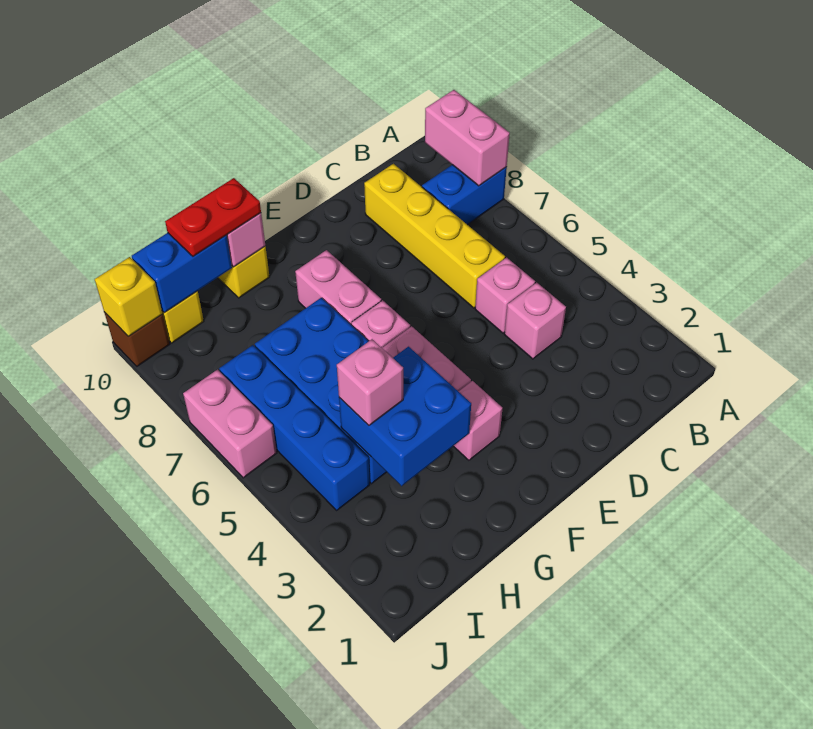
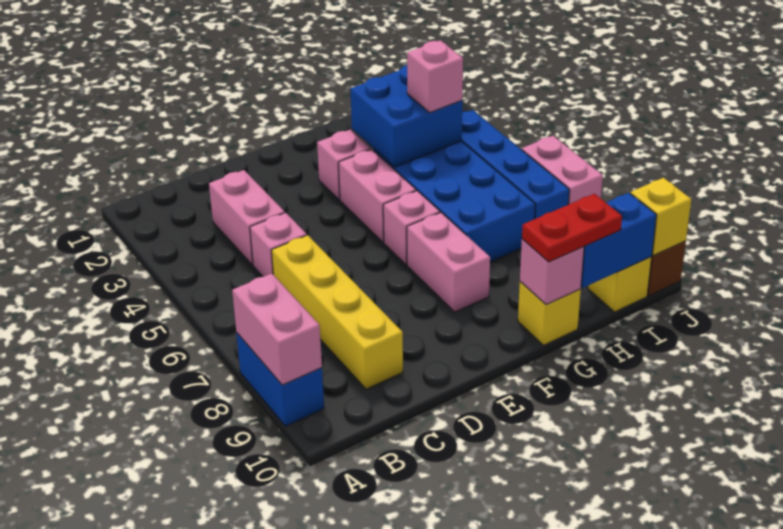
blue brick A8:B8 level 1 -> blue brick A8:A9 level 1
pink brick C4 level 1 -> pink brick C3:C4 level 1

